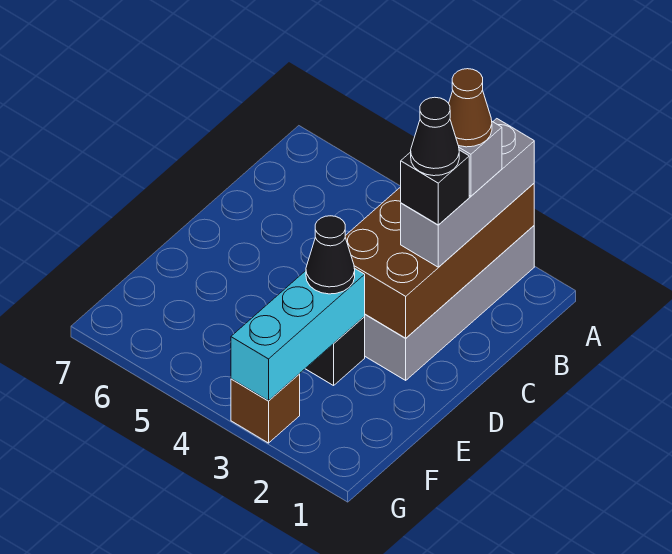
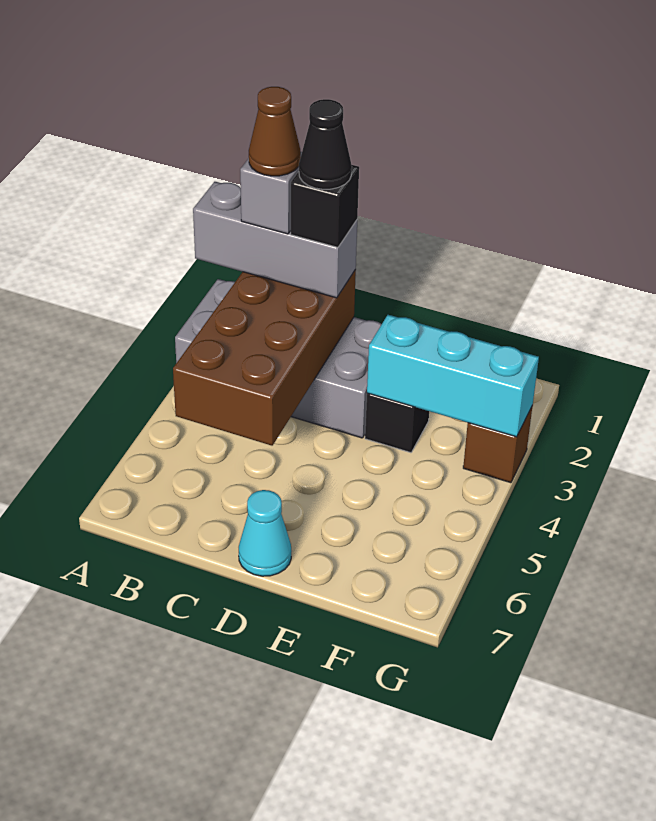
brown brick A2:D3 level 2 -> brown brick B2:C5 level 2
none -> cyan cone D7 level 1
black cone E3 level 3 -> none

